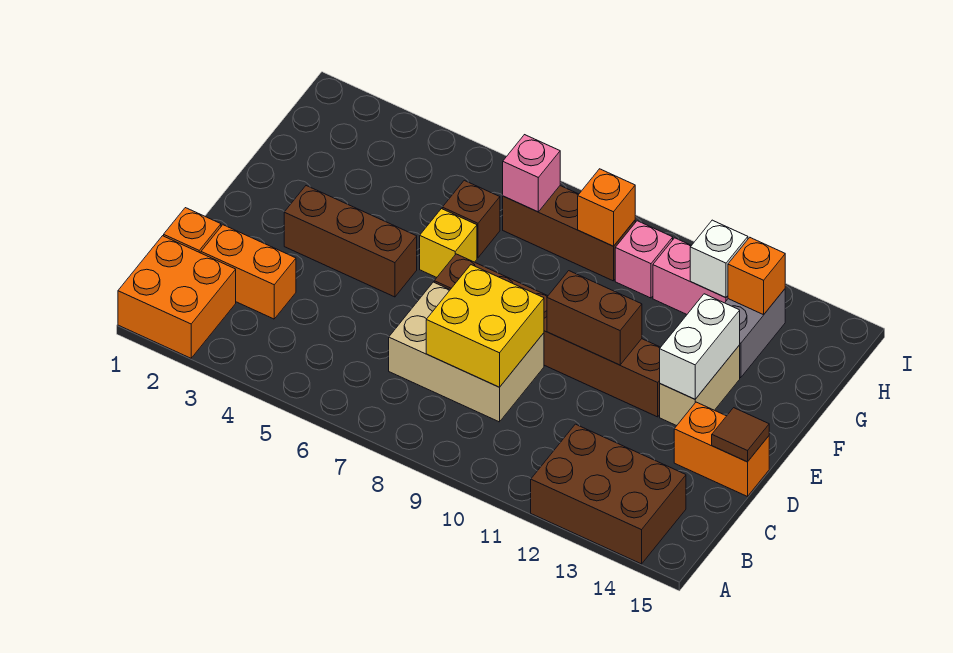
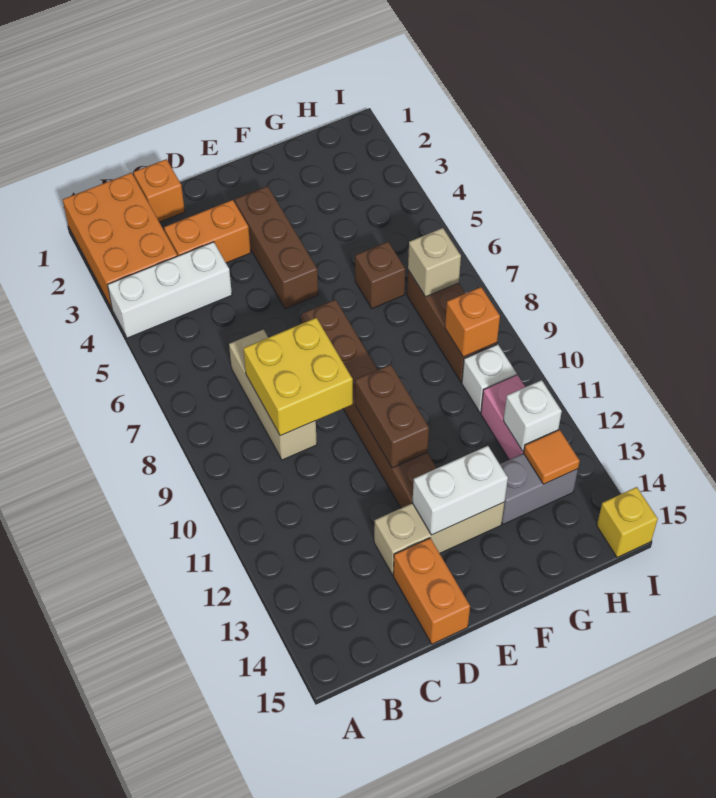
orange brick A1:B2 level 1 -> orange brick A1:B3 level 1
none -> white brick A4:C4 level 1
brown brick A12:B14 level 1 -> none
orange brick C2:C3 level 1 -> orange brick C3:D3 level 1
tan brick C7:D9 level 1 -> tan brick C7:C9 level 1
brown tile D15 level 2 -> none
tan brick E13:F13 level 1 -> tan brick D13:F13 level 1
yellow brick F6 level 1 -> yellow brick I15 level 1
pink brick H7 level 2 -> tan brick H7 level 2
pink brick H10 level 1 -> white brick H10 level 1
orange brick H13 level 2 -> orange tile H13 level 2

